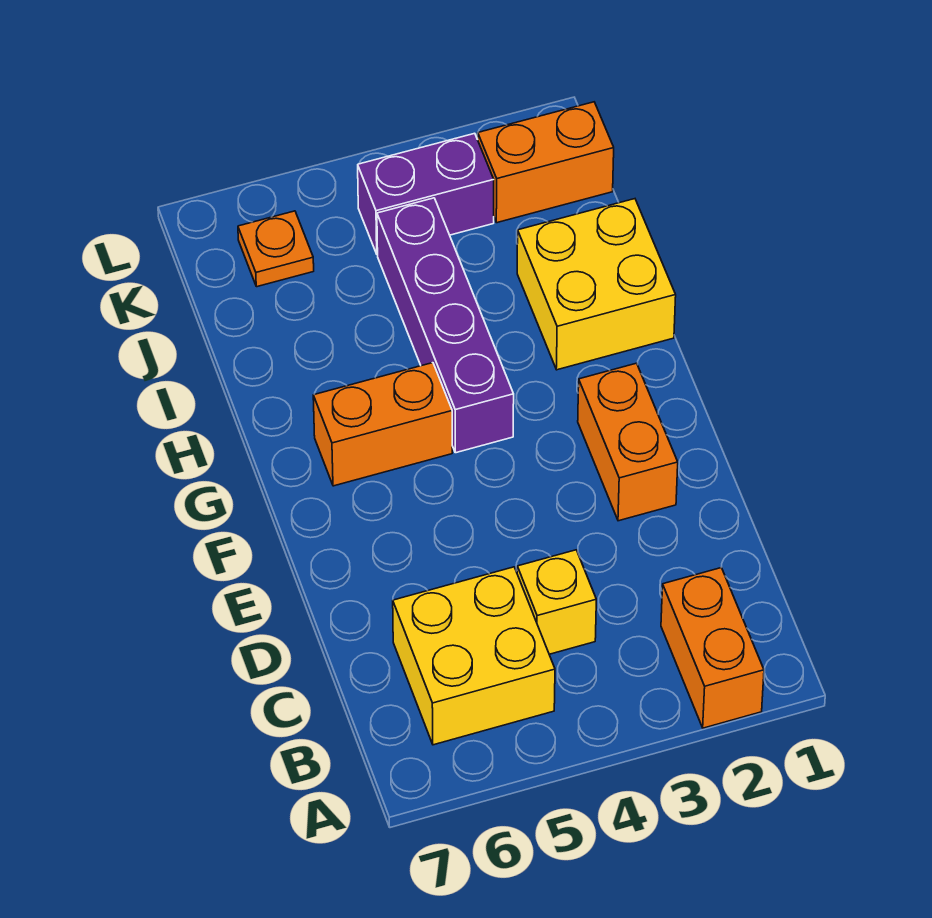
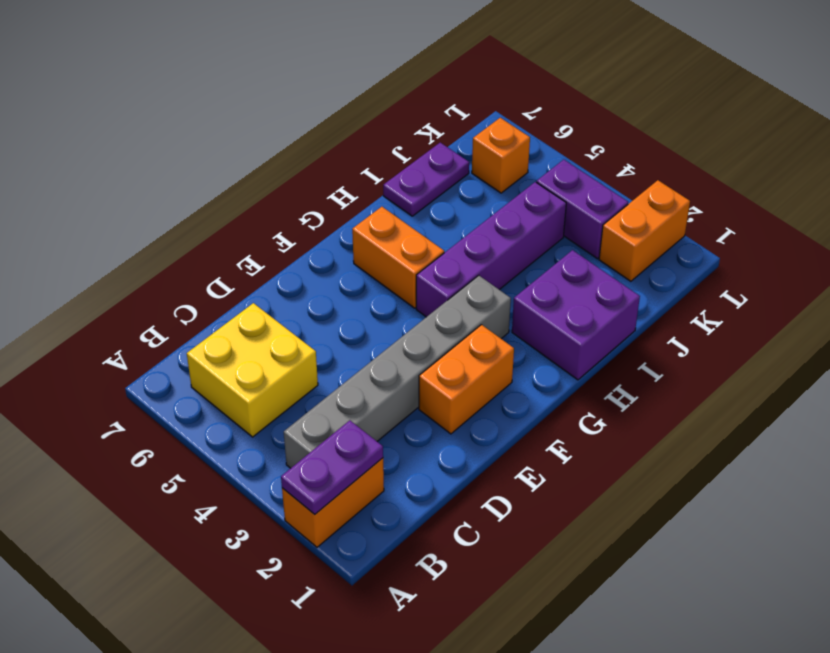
none -> purple plate A2:B2 level 2
none -> grey brick B3:G3 level 1
yellow brick C4 level 1 -> none
yellow brick H1:I2 level 1 -> purple brick H1:I2 level 1
none -> purple plate I7:J7 level 1
orange brick K1:K2 level 1 -> orange brick K2:L2 level 1
orange plate K6 level 1 -> orange brick K6 level 1

